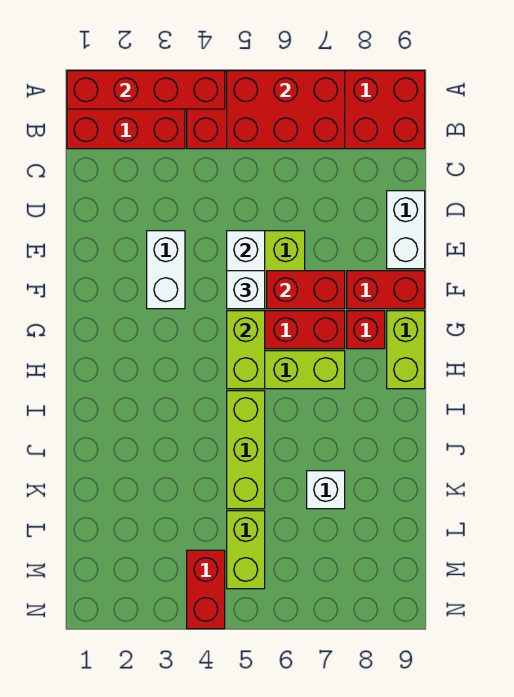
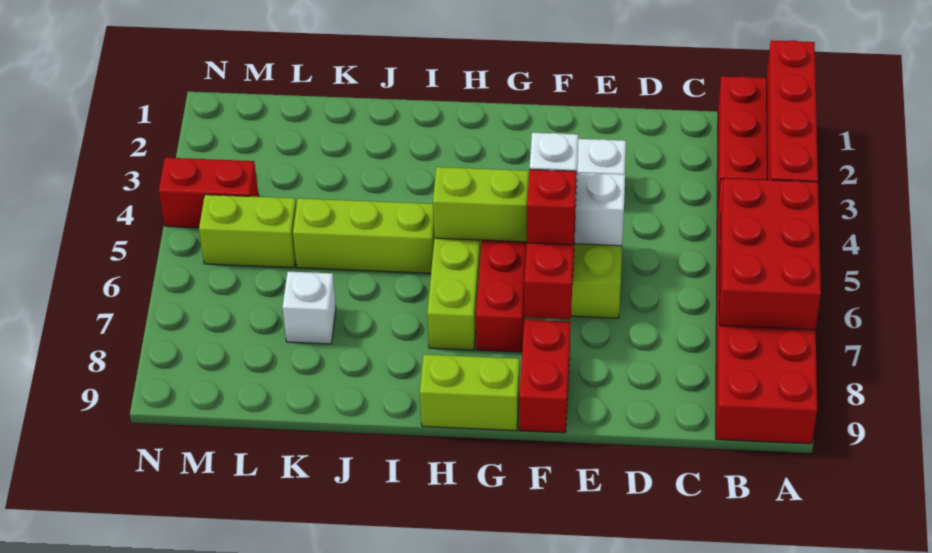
white brick D9:E9 level 1 -> none
red brick G8 level 1 -> red brick F6 level 3

